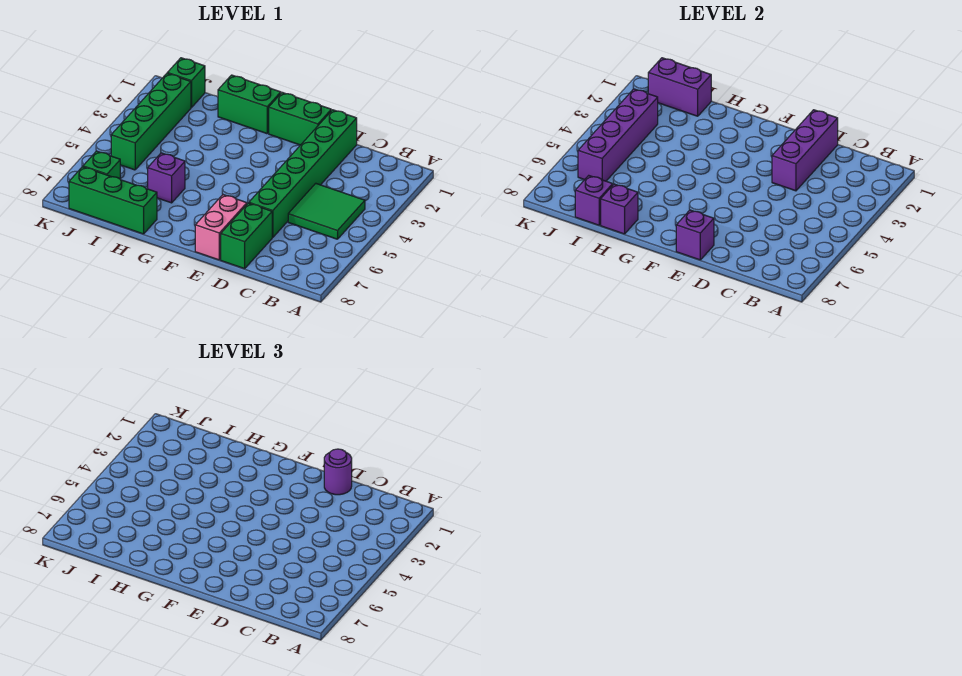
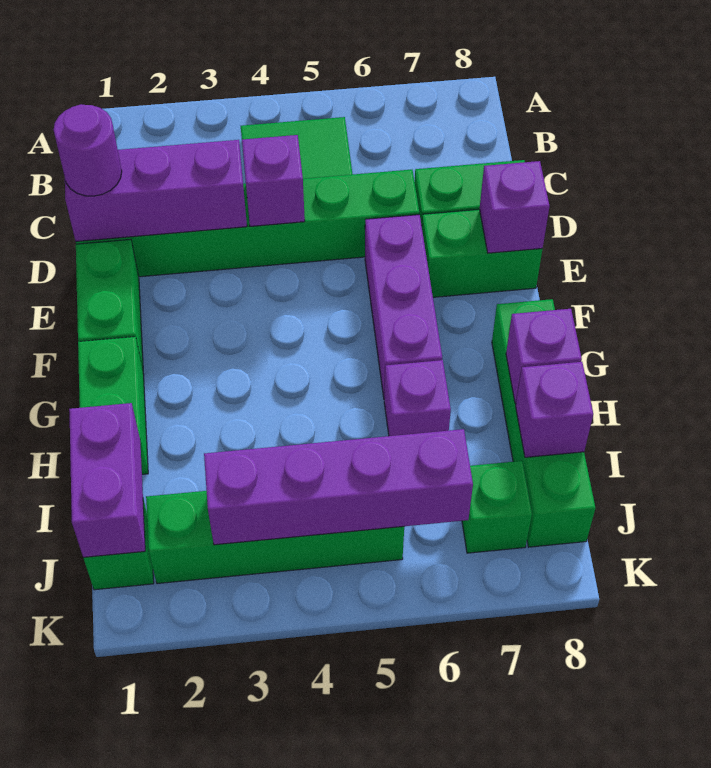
none -> purple brick D4 level 2
none -> purple brick E6:G6 level 1
pink brick E7:E8 level 1 -> green brick E7:E8 level 1
green brick H8:J8 level 1 -> green brick G8:J8 level 1

